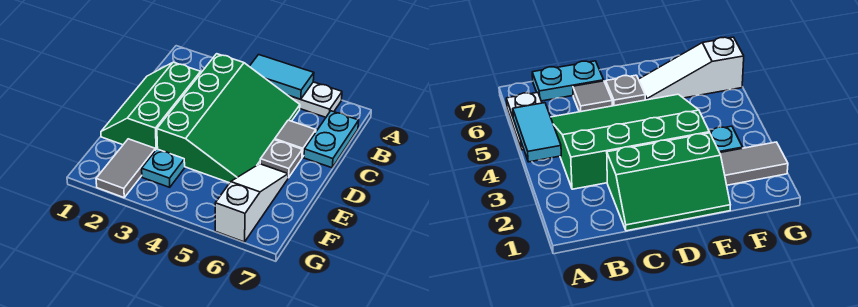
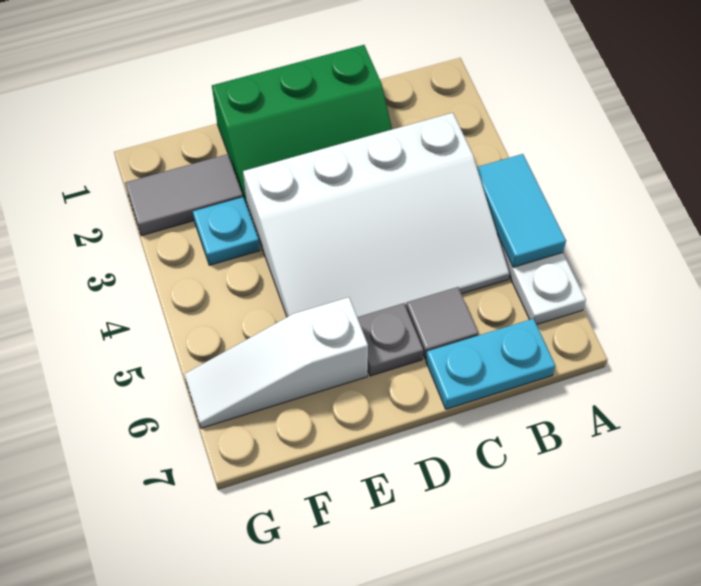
green slope B3:E5 level 1 top 3 -> white slope B3:E5 level 1 top 3
green slope C1:E2 level 1 top 2 -> green slope C1:E2 level 1 top 1
white slope E6:G6 level 1 top G -> white slope E6:G6 level 1 top E

